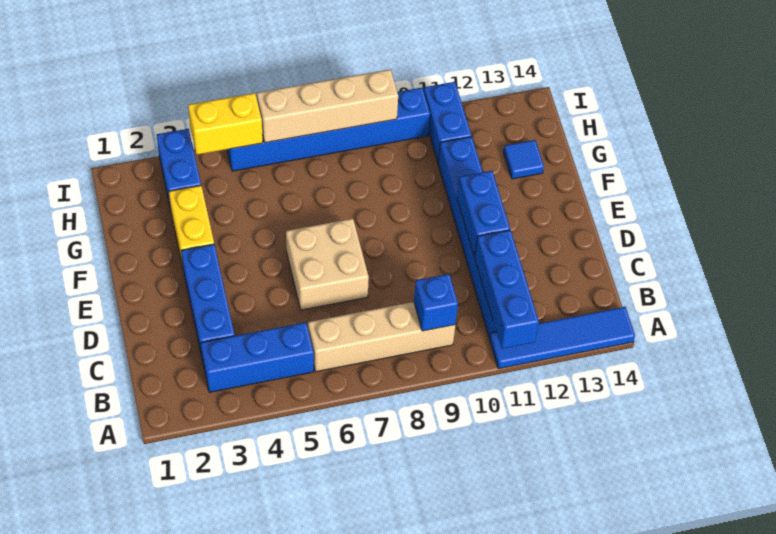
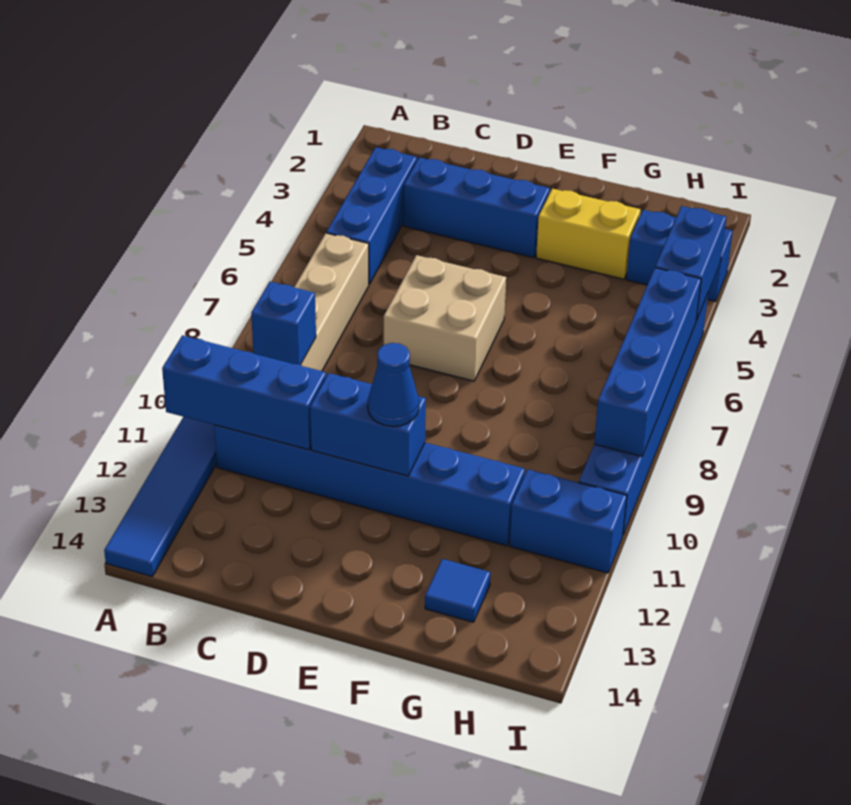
none -> blue cone E11 level 3
yellow brick I4:I5 level 2 -> blue brick I4:I5 level 2
tan brick I6:I9 level 2 -> blue brick I6:I9 level 2

